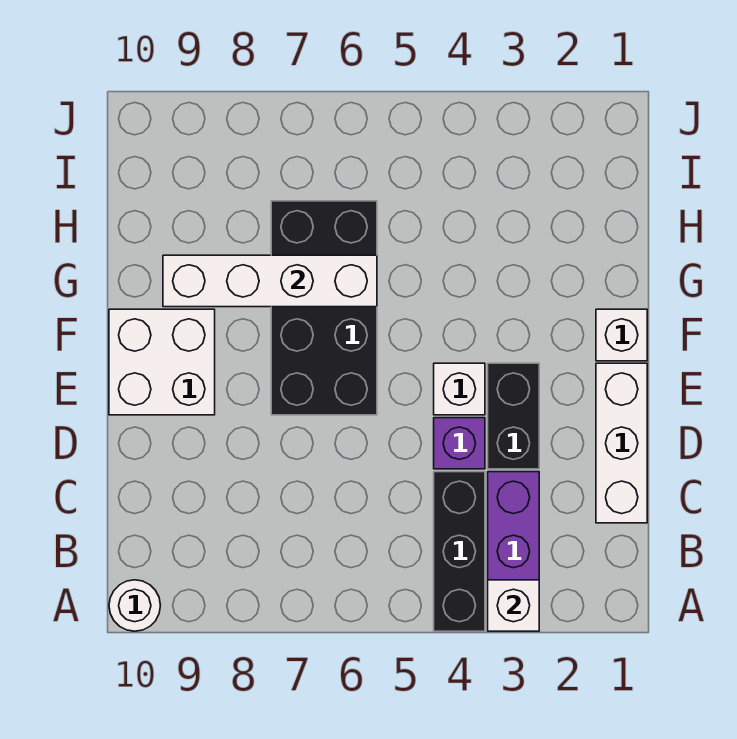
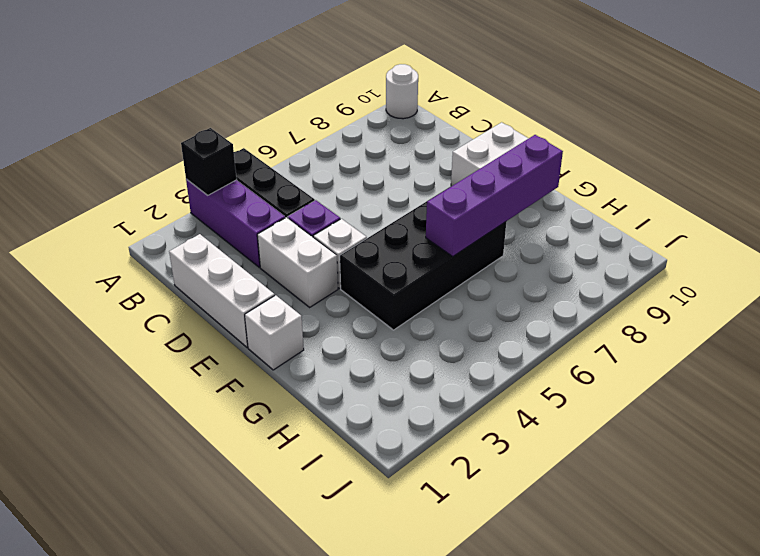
white brick A3 level 2 -> black brick A3 level 2
black brick D3:E3 level 1 -> white brick D3:E3 level 1
black brick E6:H7 level 1 -> black brick F4:G7 level 1
white brick G6:G9 level 2 -> purple brick G6:G9 level 2

